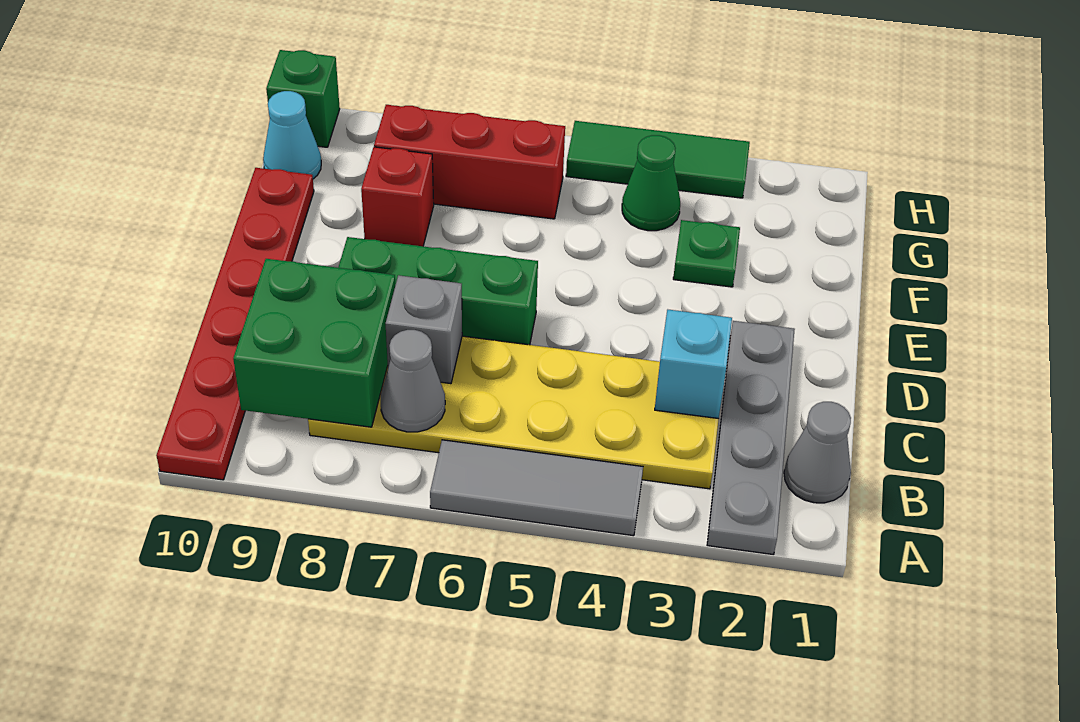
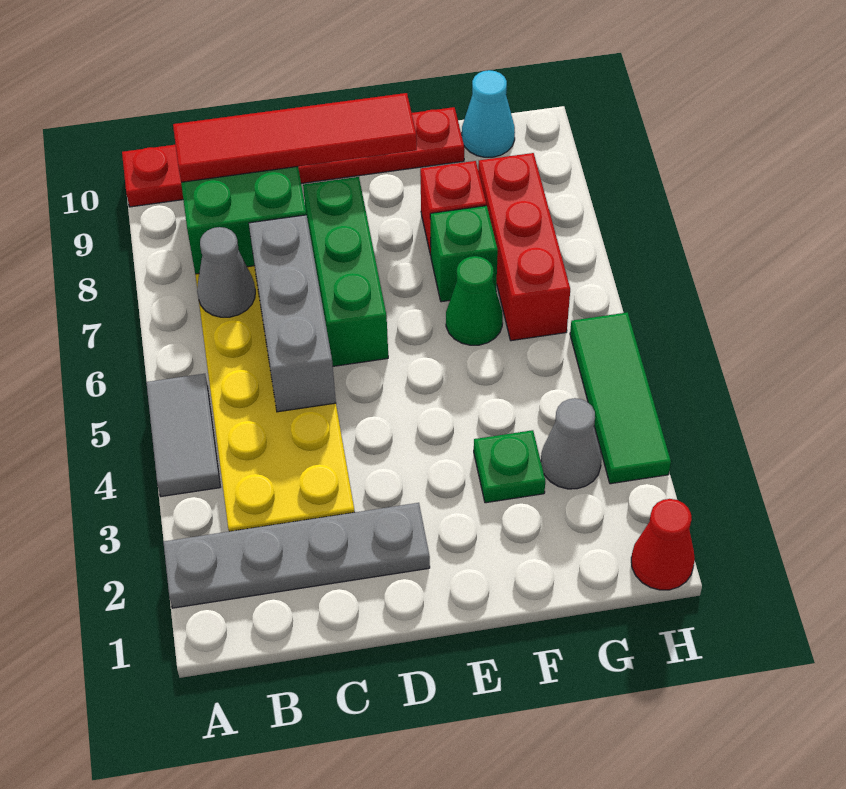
grey tile A4:A6 level 1 -> grey tile A4:A5 level 1
grey cone B1 level 1 -> grey cone G3 level 1
none -> red tile B9:E9 level 3
cyan brick C3 level 2 -> none
grey brick C7 level 2 -> grey brick C5:C7 level 2
green cone G4 level 1 -> green cone F6 level 1
none -> red cone H1 level 1
green brick H10 level 1 -> green brick F7 level 1

